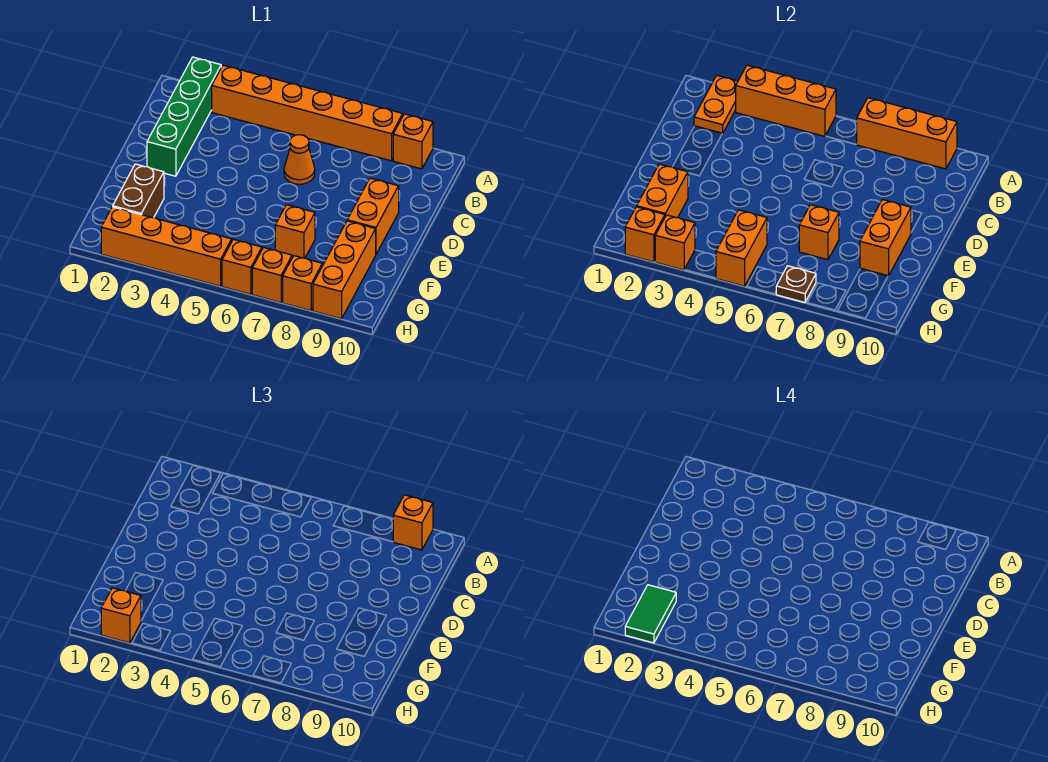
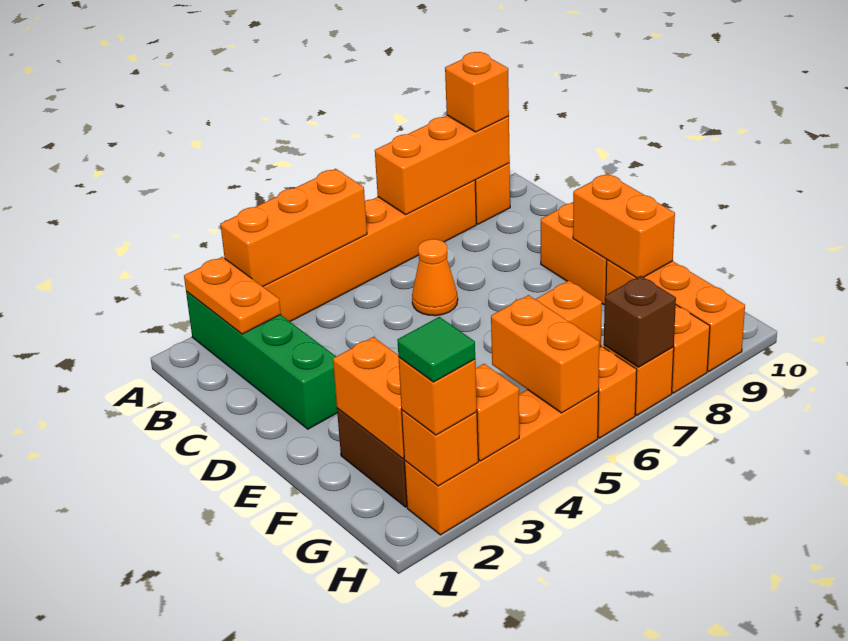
orange brick F7 level 2 -> none
green tile G2:H2 level 4 -> green tile H2 level 4
brown plate H7 level 2 -> brown brick H7 level 2

